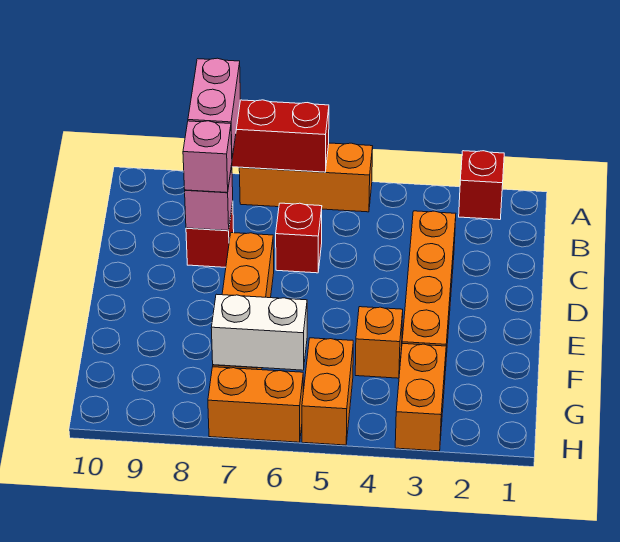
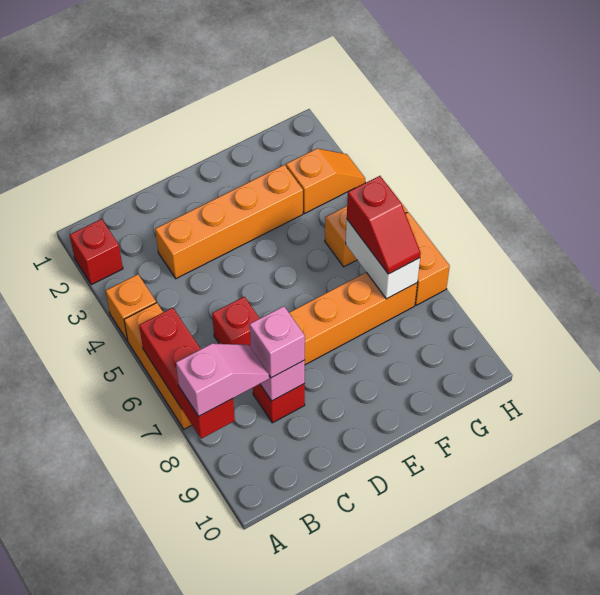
pink brick A8:B8 level 3 -> pink slope A8:B8 level 3 top A
orange brick F4 level 1 -> orange brick A4 level 1
orange brick G3:H3 level 1 -> orange slope G3:H3 level 1 top G
none -> red slope G6:G7 level 3 top 6

